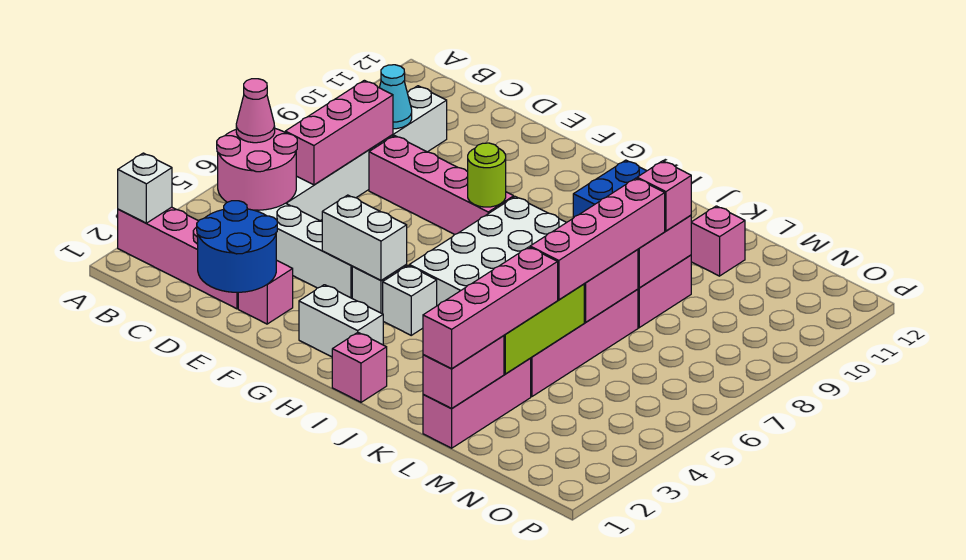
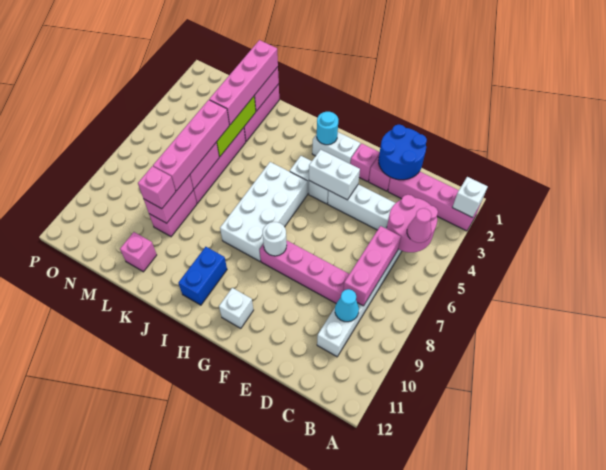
lime round brick G8 level 2 -> white round brick G8 level 2
none -> white brick G11 level 1
none -> cyan round brick H2 level 2
pink brick I1 level 1 -> pink brick F2 level 1

